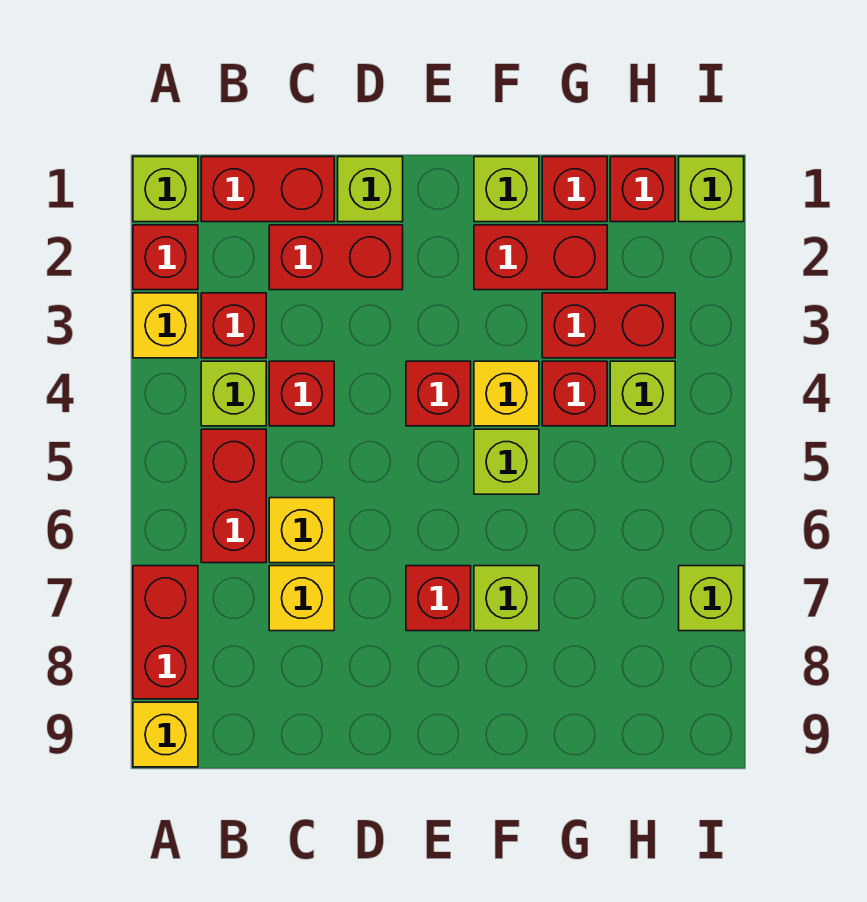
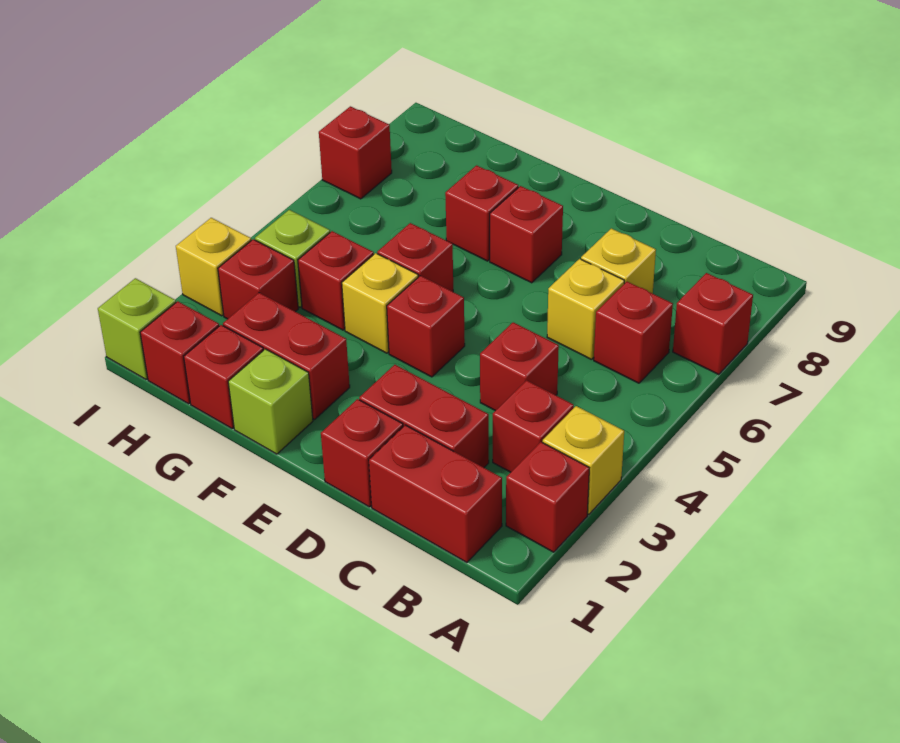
lime brick A1 level 1 -> none
red brick A7:A8 level 1 -> red brick A7 level 1
yellow brick A9 level 1 -> yellow brick I3 level 1
lime brick B4 level 1 -> none
red brick B5:B6 level 1 -> red brick B6 level 1
lime brick D1 level 1 -> red brick D1 level 1
lime brick F5 level 1 -> red brick F5 level 1
lime brick F7 level 1 -> red brick F7 level 1
red brick G3:H3 level 1 -> red brick H3 level 1
lime brick I7 level 1 -> red brick I7 level 1

